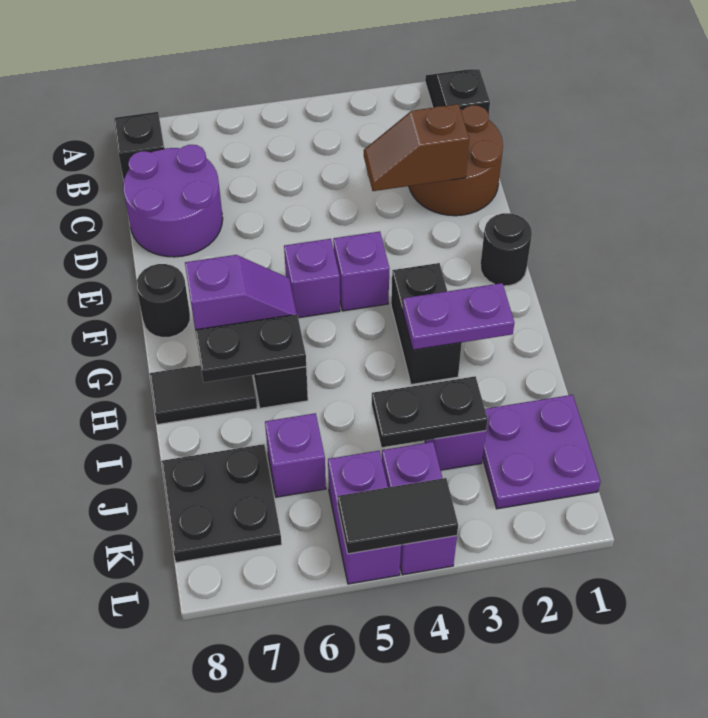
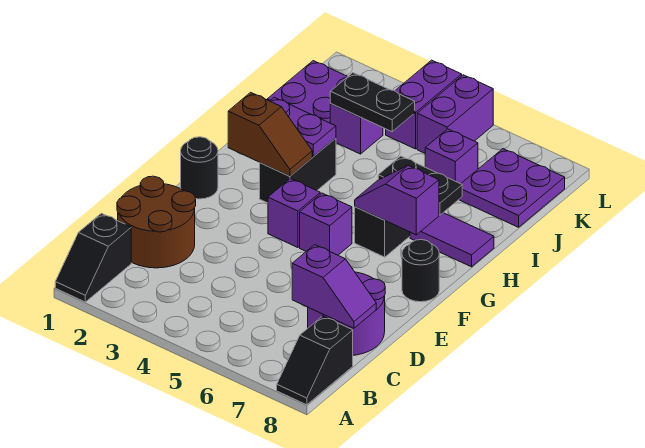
none -> purple slope C7:C8 level 2 top 7
brown slope D2:D3 level 2 top 2 -> brown slope G2:G3 level 2 top 2
black tile H7:H8 level 1 -> purple tile H7:H8 level 1
black plate J7:K8 level 1 -> purple plate J7:K8 level 1
black tile L4:L5 level 2 -> none

